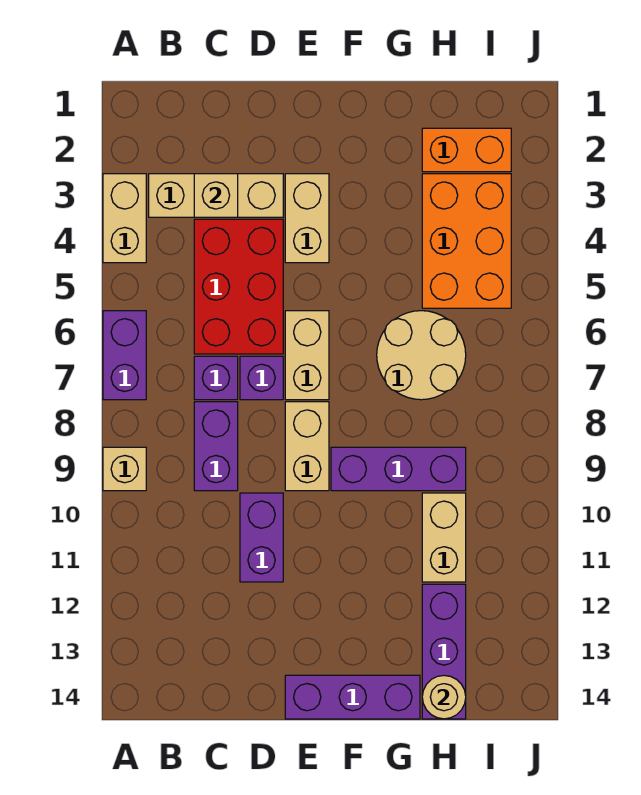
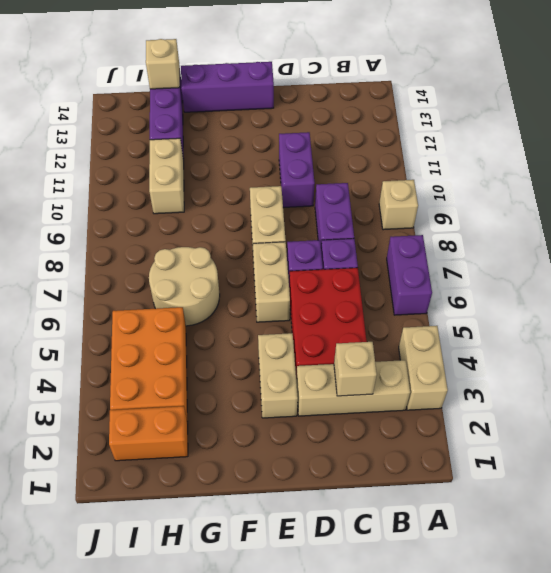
purple brick F9:H9 level 1 -> none
tan round brick H14 level 2 -> tan brick H14 level 2

